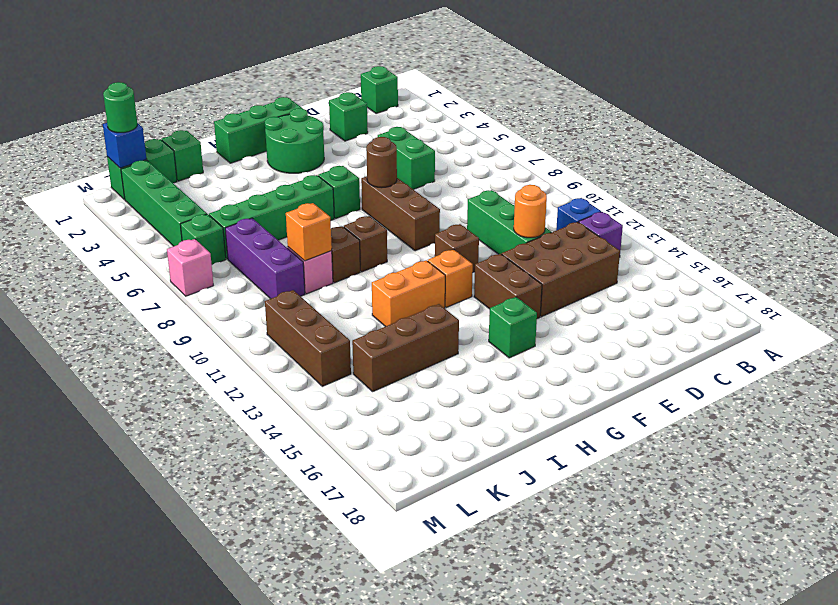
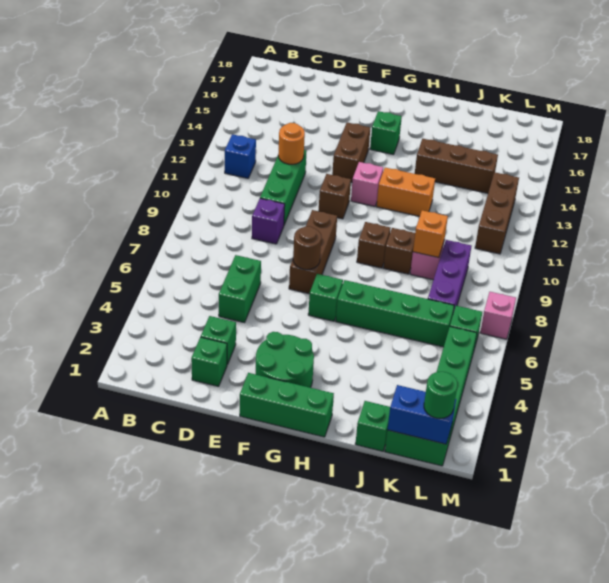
green brick B1 level 1 -> green brick D3 level 1
purple brick B13 level 1 -> purple brick D9 level 1
brown brick C13:E14 level 1 -> none
orange brick G12 level 1 -> pink brick G12 level 1
blue brick L1 level 2 -> blue brick K1:L1 level 2

